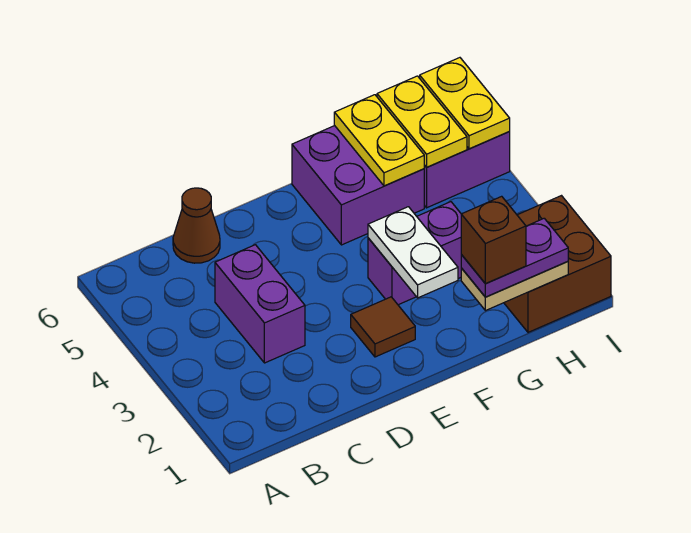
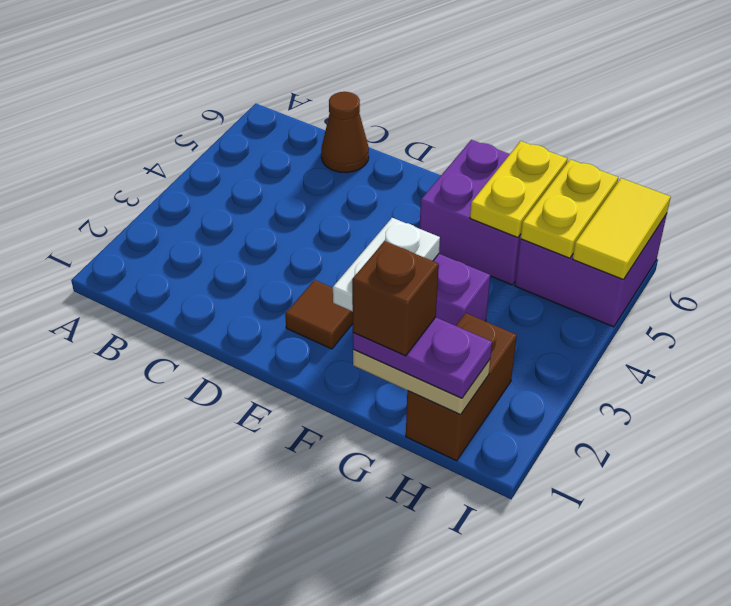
purple brick C3:C4 level 1 -> none
brown brick H1:I2 level 1 -> brown brick H1:H2 level 1
yellow plate I5:I6 level 2 -> yellow tile I5:I6 level 2

